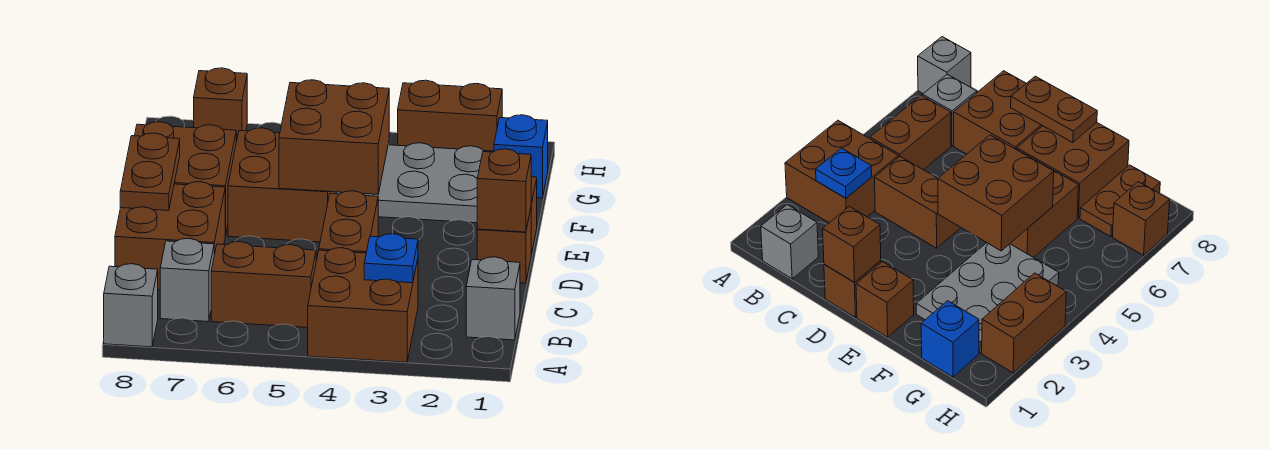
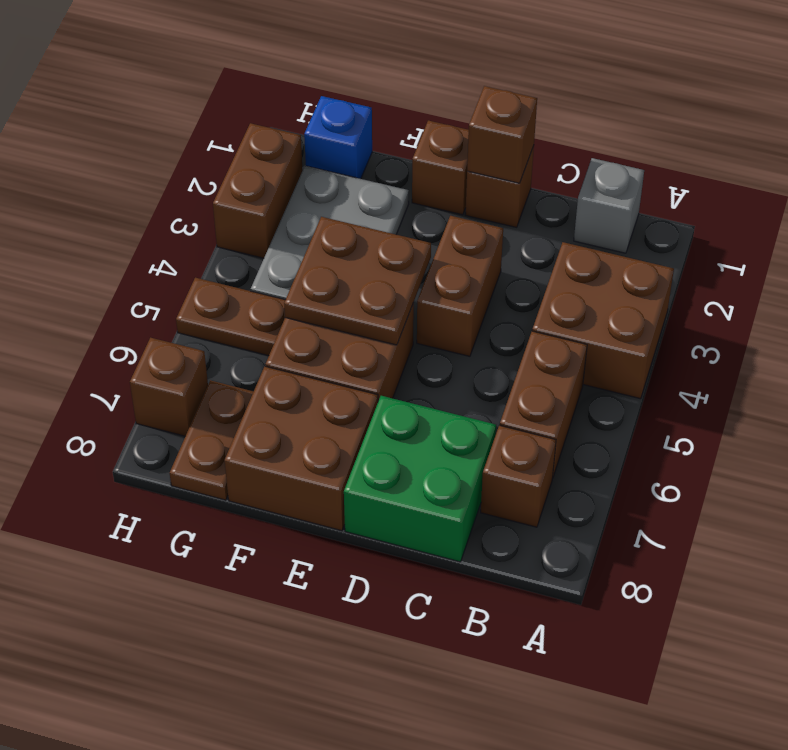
grey brick A8 level 1 -> none
blue plate B3 level 2 -> none
grey brick B7 level 1 -> brown brick B7 level 1
brown brick C4:D4 level 1 -> brown brick D3:D4 level 1
brown brick C7:D8 level 1 -> green brick C7:D8 level 1
brown plate D8:E8 level 2 -> brown plate G5:H5 level 1
brown brick E4:F5 level 2 -> brown plate E4:F5 level 2

